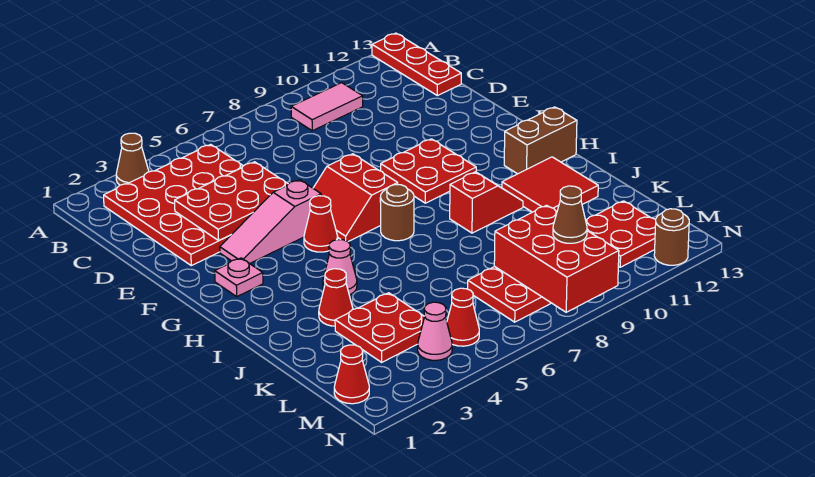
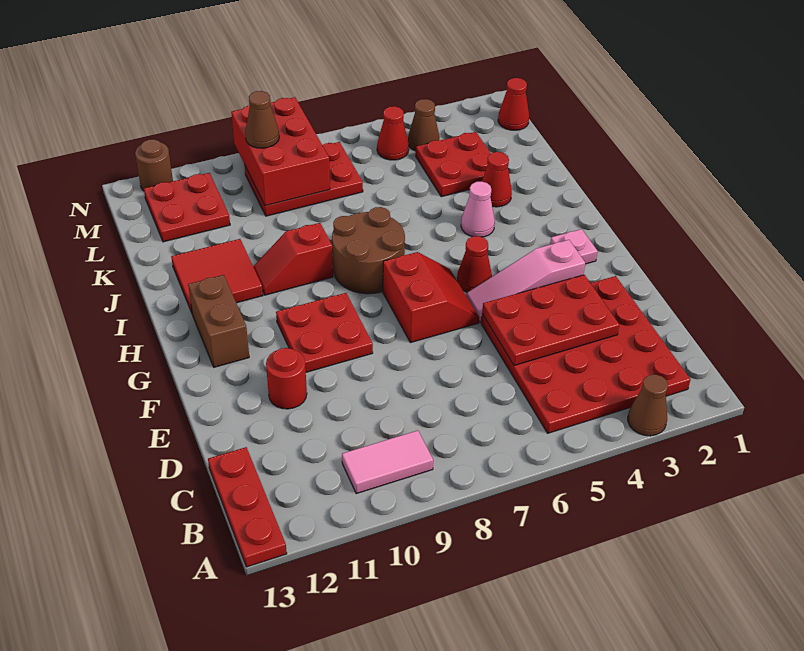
none -> red round brick E11 level 1
pink slope F3:F5 level 1 top 5 -> pink slope F3:F5 level 1 top 3
brown round brick H7 level 1 -> brown round brick H7:I8 level 1
brown brick H12:H13 level 1 -> brown brick G12:H12 level 1
pink cone M4 level 1 -> brown cone M4 level 1

